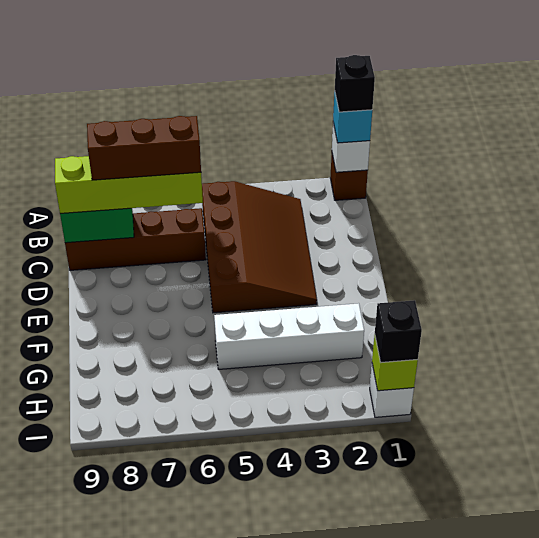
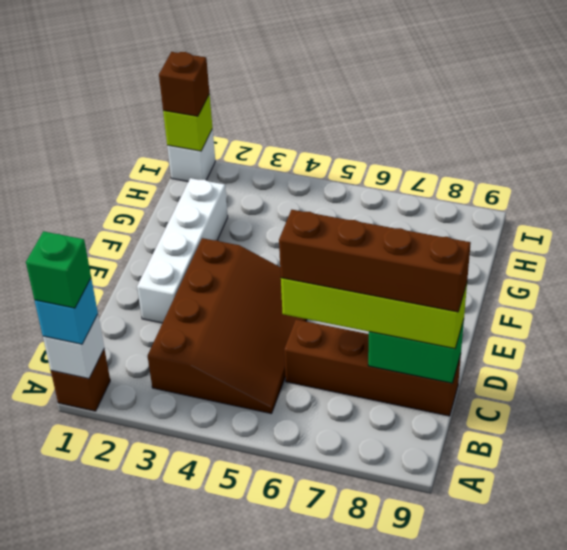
black brick A1 level 4 -> green brick A1 level 4
brown slope B3:E5 level 1 top 5 -> brown slope B3:E5 level 1 top 3
brown brick C6:C8 level 4 -> brown brick C6:C9 level 4
white brick G2:G5 level 1 -> white brick D2:G2 level 1
black brick I1 level 3 -> brown brick I1 level 3

